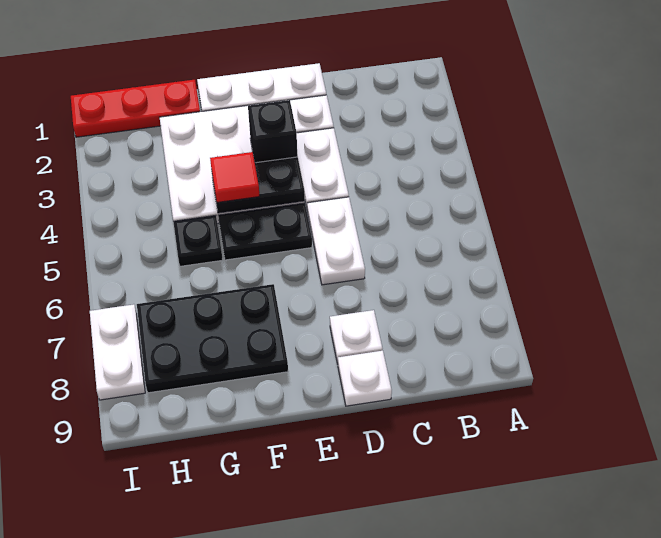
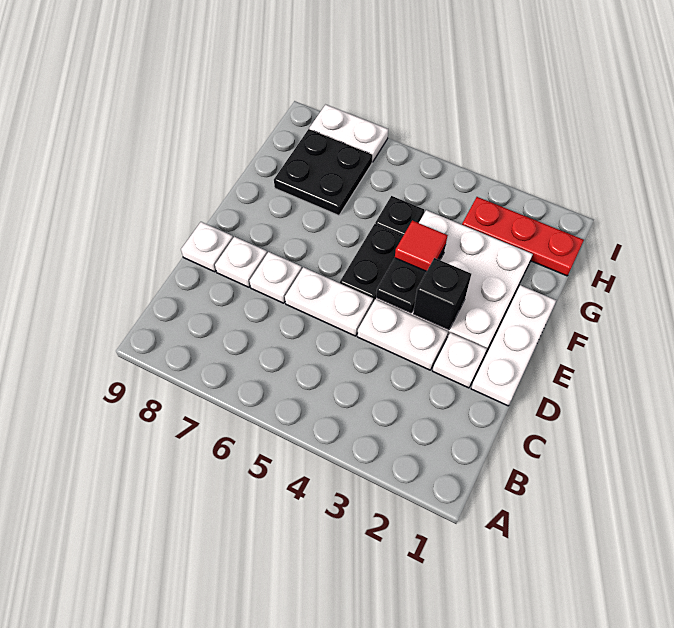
none -> white plate D7 level 1
black plate F7:H8 level 1 -> black plate G7:H8 level 1
red plate G1:I1 level 1 -> red plate H1:H3 level 1

